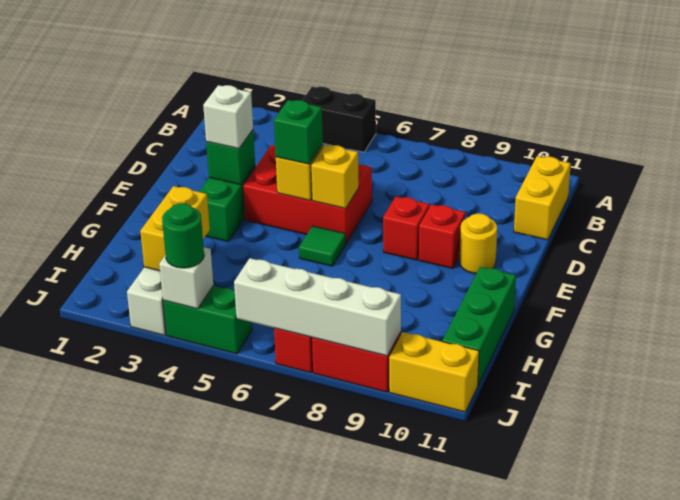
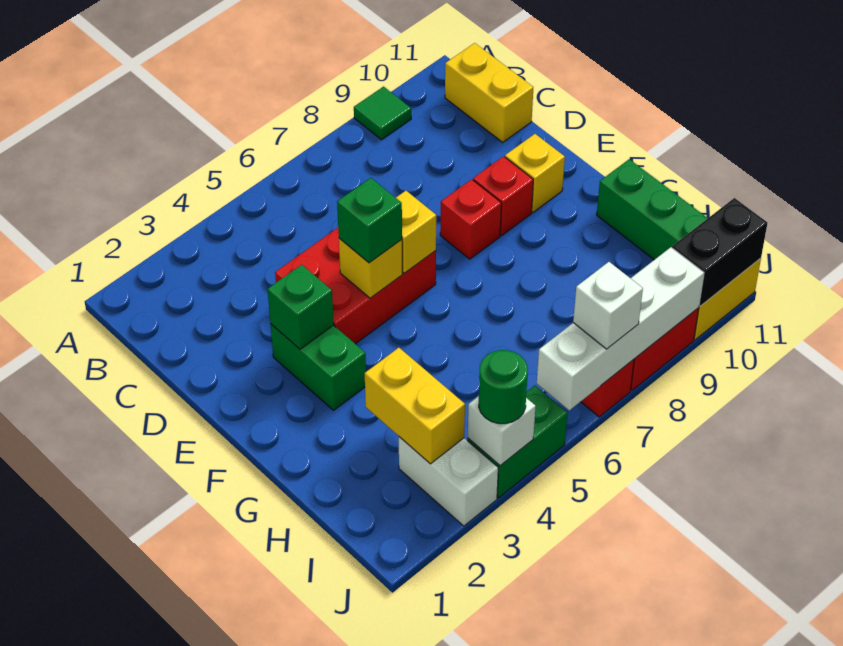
black brick A4:A5 level 1 -> black brick J10:J11 level 2
white brick E3 level 3 -> white brick J7 level 3
yellow round brick E10 level 1 -> yellow brick E10 level 1
green tile F6 level 1 -> green tile A9 level 1

